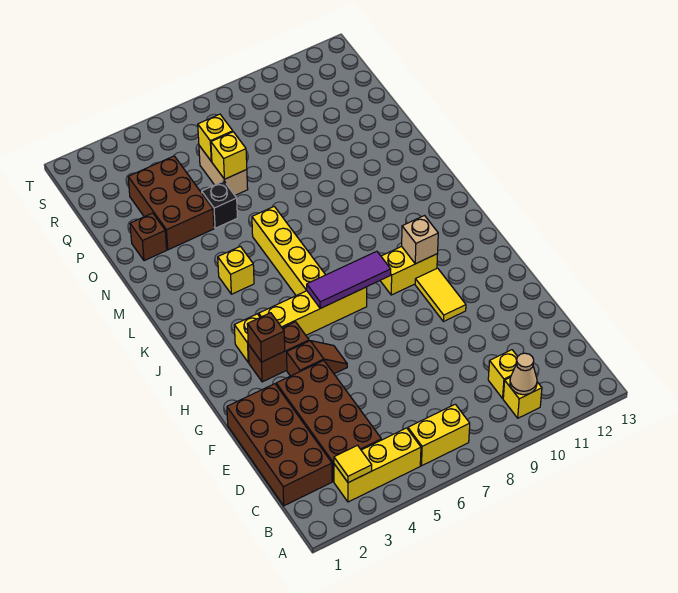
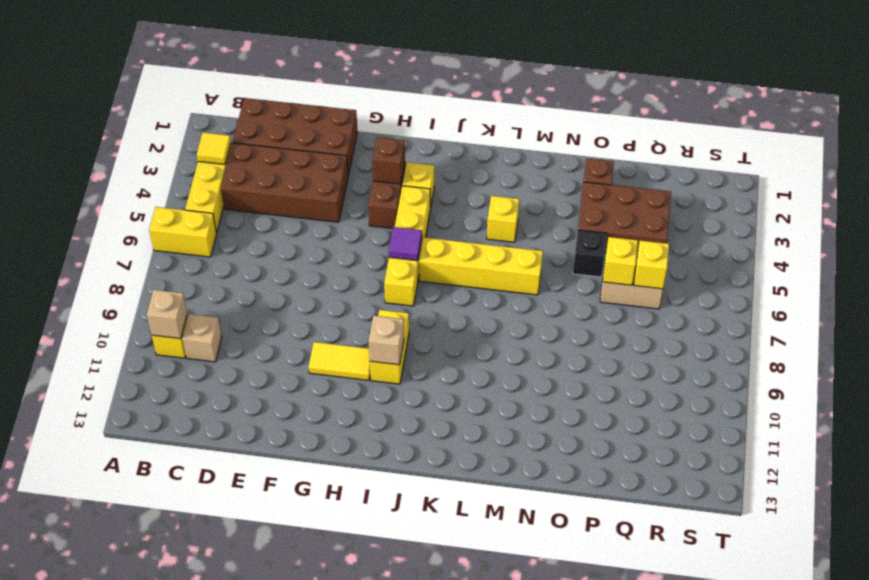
yellow brick B6:B7 level 1 -> yellow brick A6:B6 level 1
tan cone B10 level 2 -> tan brick B10 level 2
yellow brick C10 level 1 -> tan brick C10 level 1
brown slope G4:G5 level 1 top 4 -> none
purple tile I6:I8 level 2 -> purple tile I6 level 2

